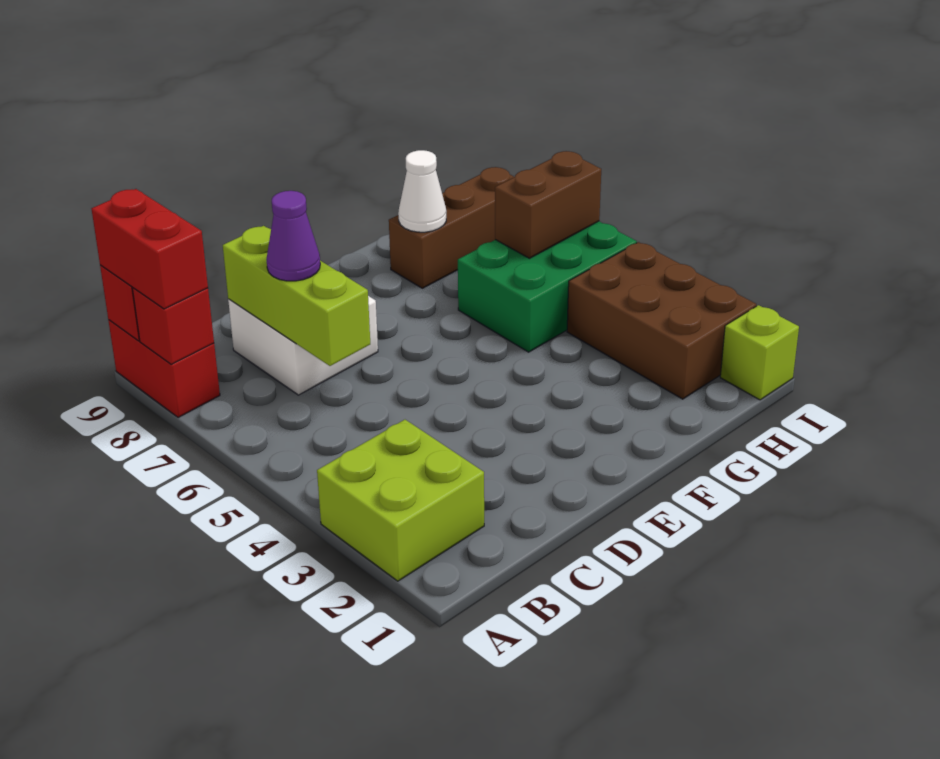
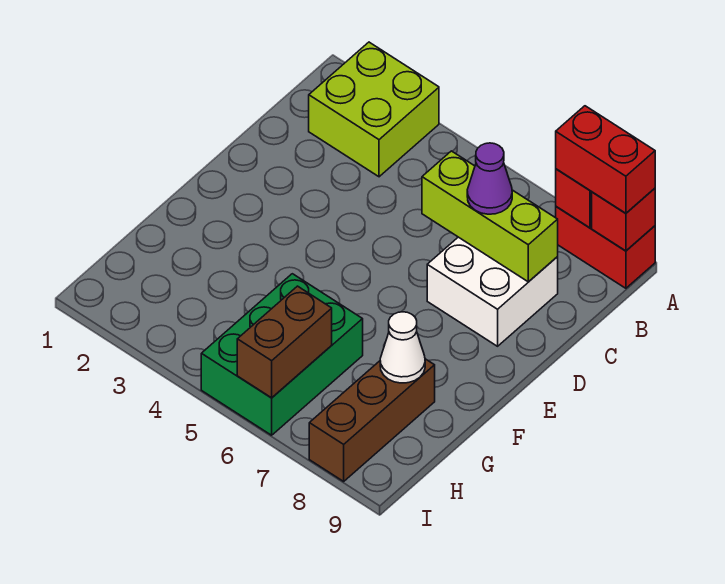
brown brick H2:I4 level 1 -> none
lime brick I1 level 1 -> none

